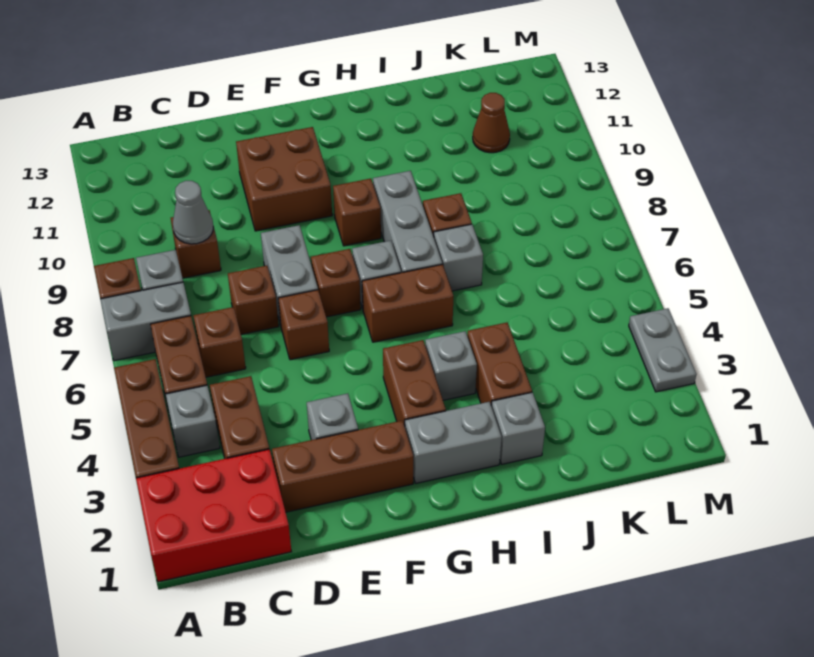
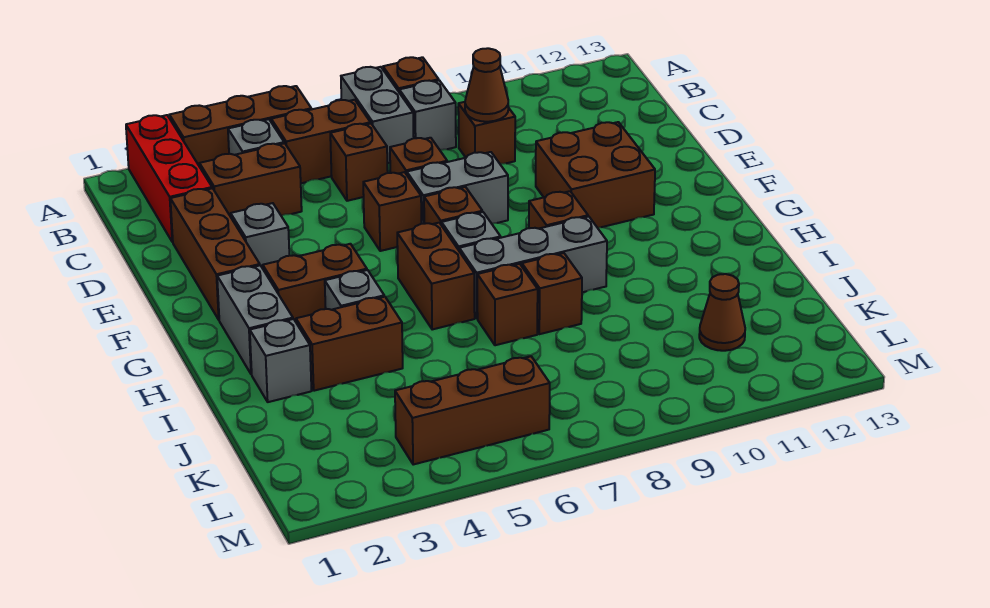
red brick A1:C2 level 1 -> red brick A2:C2 level 1
grey cone C9 level 2 -> brown cone C9 level 2
grey brick I7 level 1 -> brown brick I7 level 1
none -> brown brick L4:L6 level 1
grey plate M3:M4 level 1 -> none

